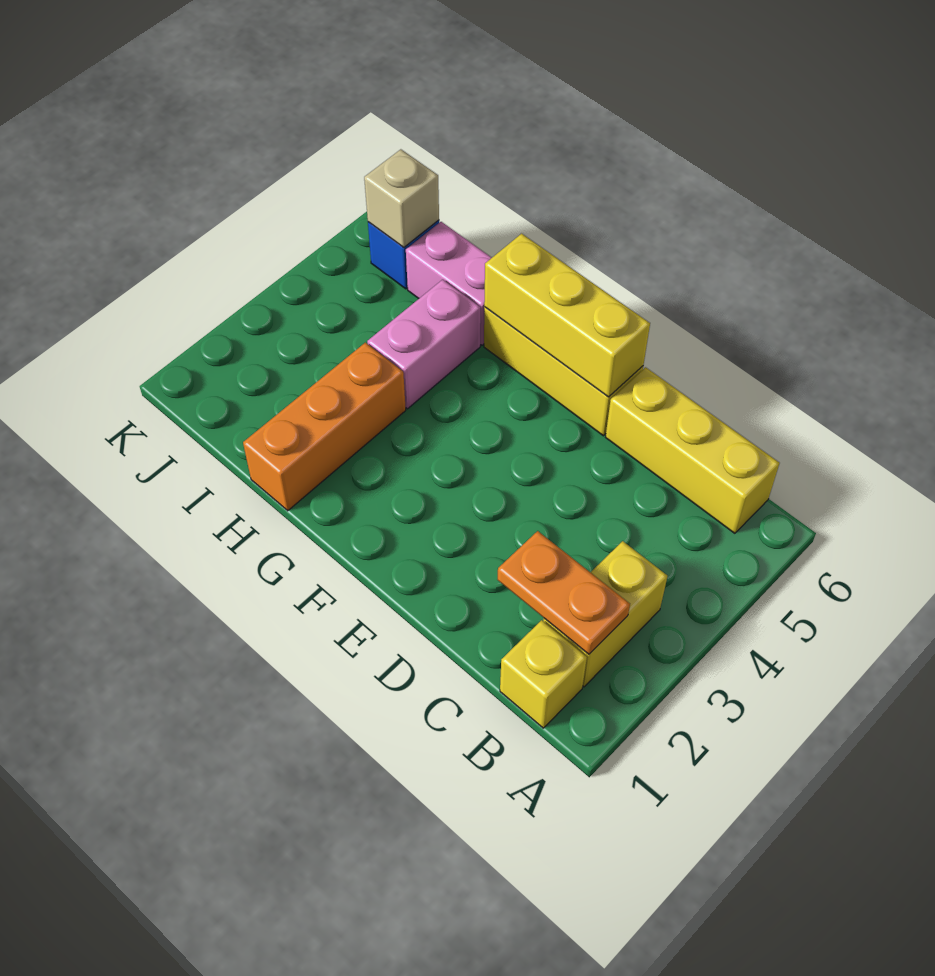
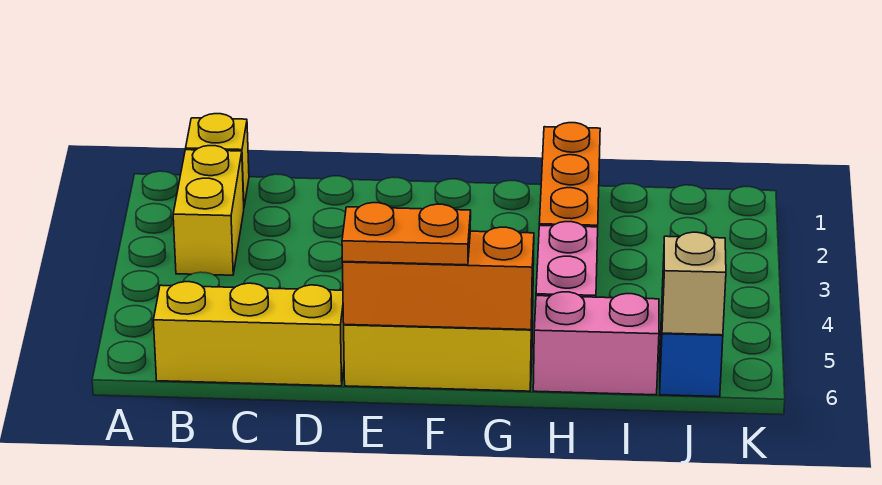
orange plate B2:C2 level 2 -> orange plate E6:F6 level 3
yellow brick E6:G6 level 2 -> orange brick E6:G6 level 2

